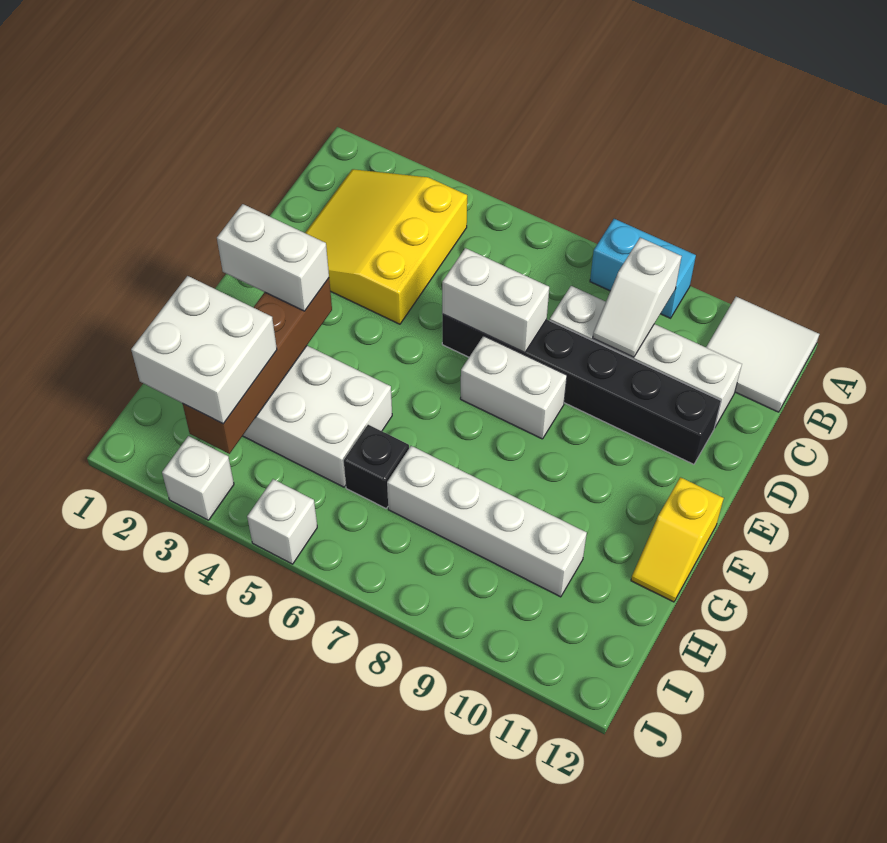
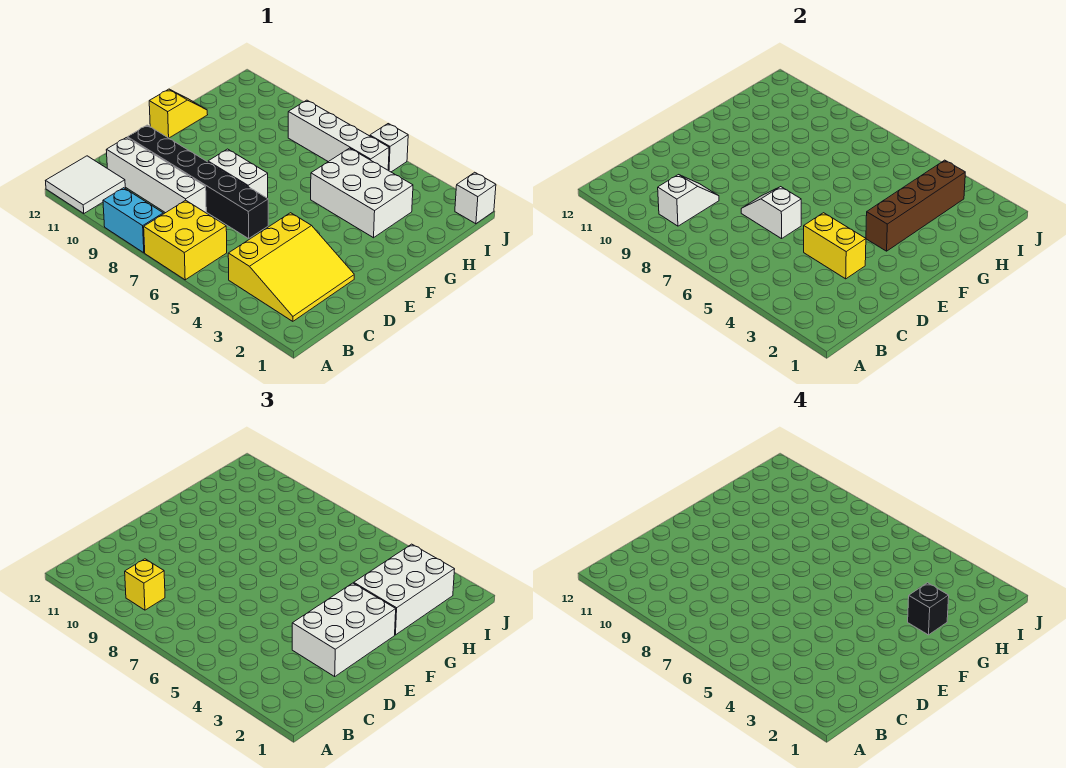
none -> yellow brick A6:B7 level 1
none -> yellow brick B9 level 3
none -> yellow brick D3:D4 level 2
white brick D6:D7 level 2 -> white slope D6:D7 level 2 top 6
white brick F2:F3 level 3 -> white brick D2:F3 level 3
white brick H2:I3 level 3 -> white brick G2:I3 level 3
black brick H6 level 1 -> black brick G2 level 4
white brick H7:H10 level 1 -> white brick I5:I8 level 1
white brick J3 level 1 -> white brick J1 level 1

